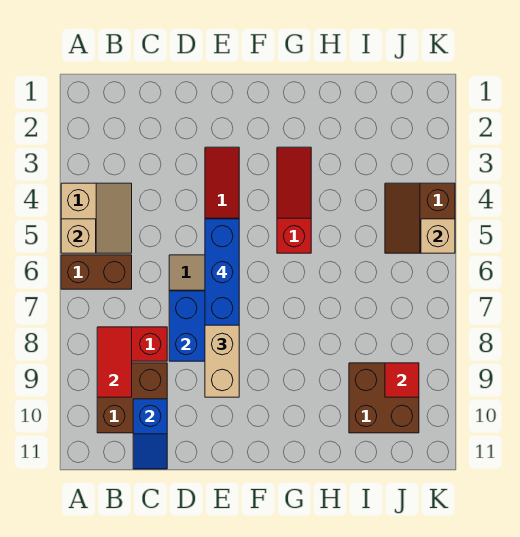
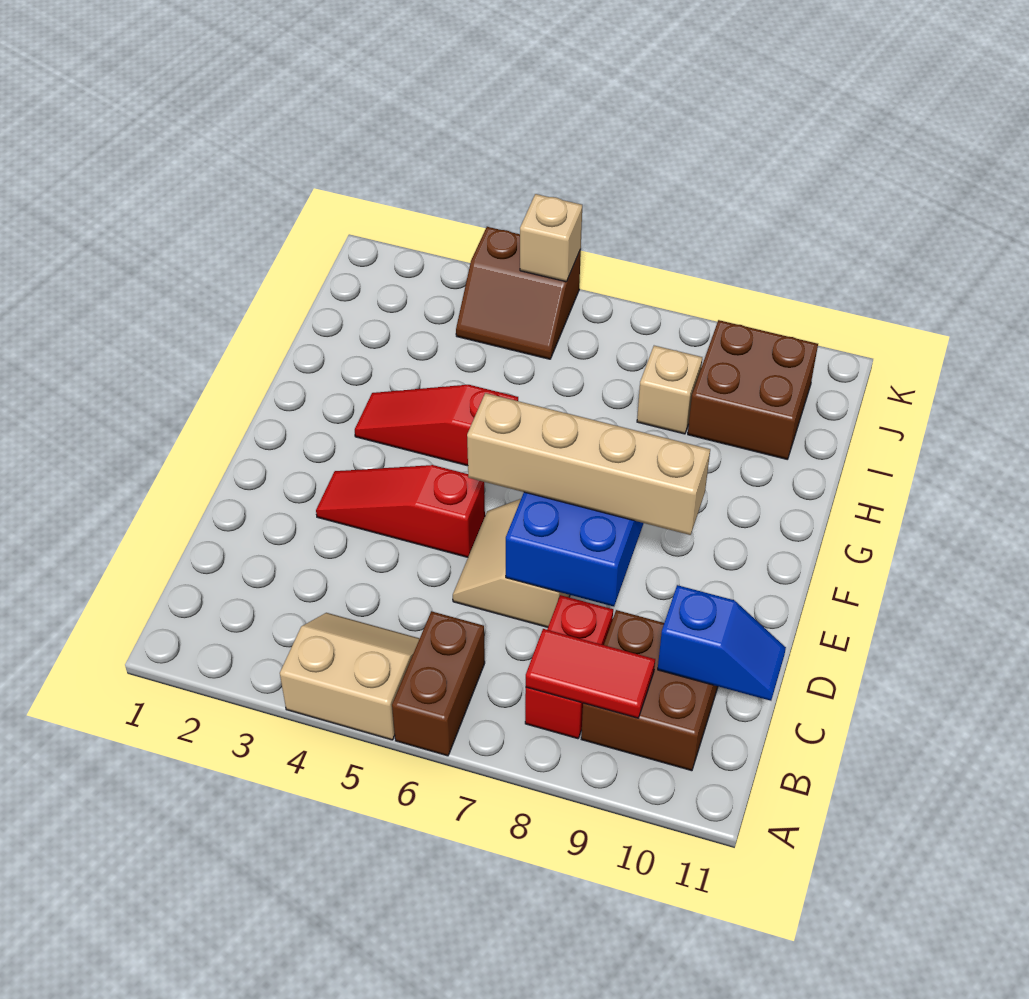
tan brick A5 level 2 -> tan brick I8 level 1
blue brick E5:E7 level 4 -> none
red tile J9 level 2 -> none

